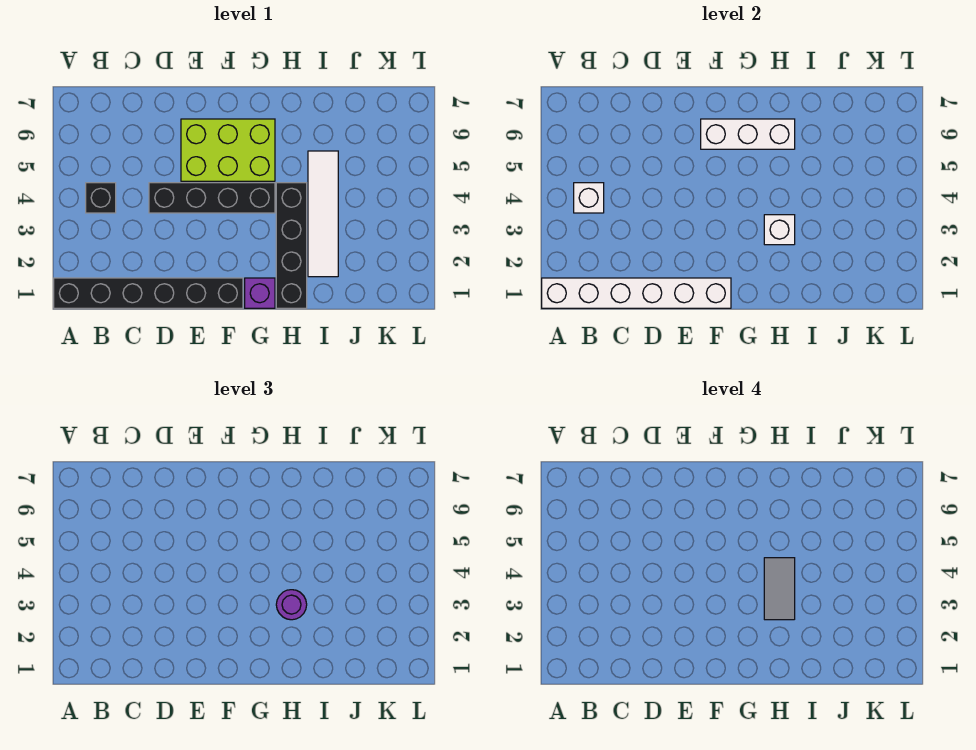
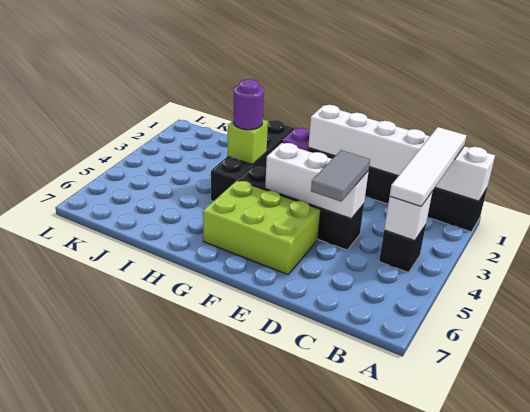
white brick F6:H6 level 2 -> white brick D4:F4 level 2
white brick H3 level 2 -> lime brick H3 level 2
grey tile H3:H4 level 4 -> grey tile D4:D5 level 3
white tile I2:I5 level 1 -> white tile B1:B4 level 3

